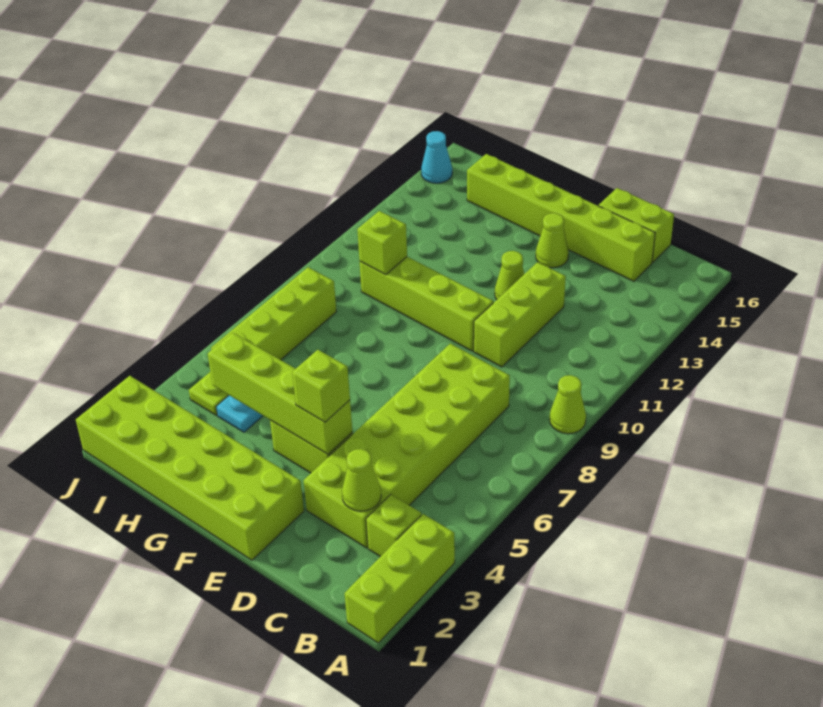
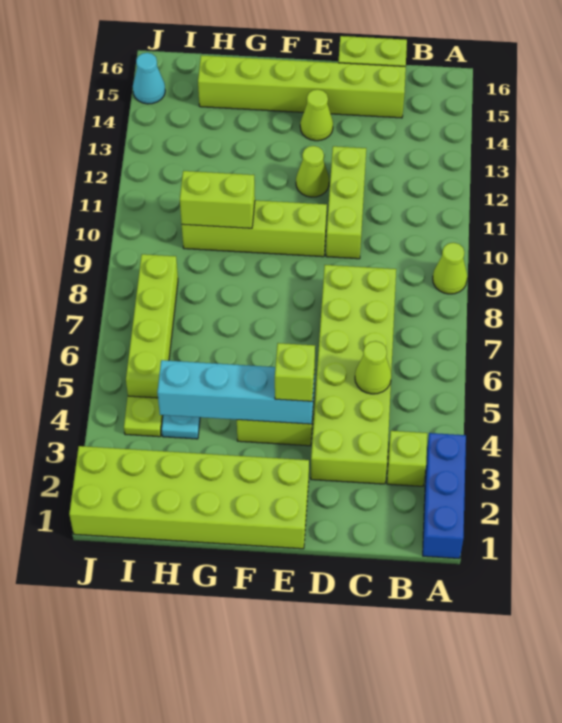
lime brick A1:A3 level 1 -> blue brick A1:A3 level 1
lime cone C3 level 2 -> lime cone C5 level 2
lime brick E4:H4 level 2 -> cyan brick E4:H4 level 2
lime brick H10 level 2 -> lime brick G10:H10 level 2

